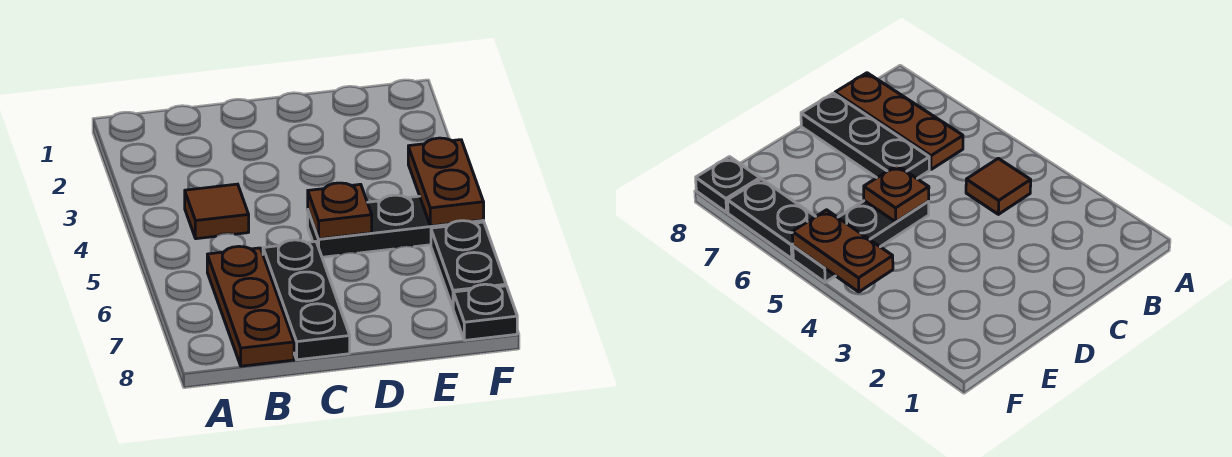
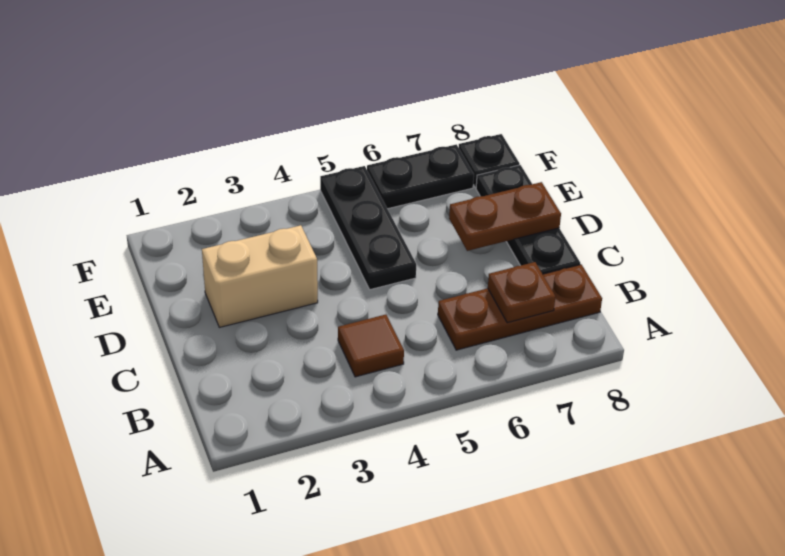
black plate C6:C8 level 1 -> black plate C8:E8 level 1
none -> tan brick D2:D3 level 1
brown plate D5 level 2 -> brown plate B7 level 2
brown plate F4:F5 level 2 -> brown plate D7:D8 level 2

